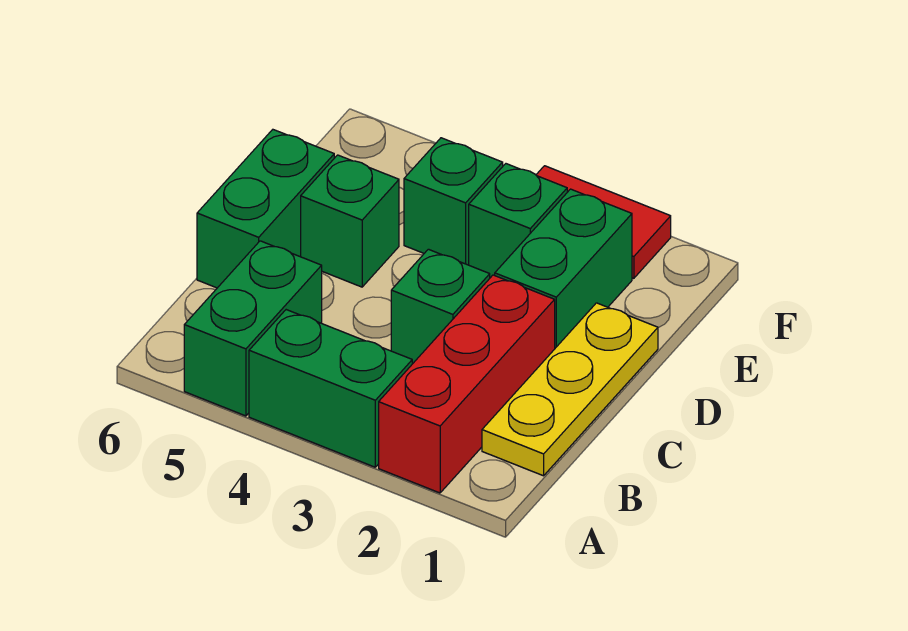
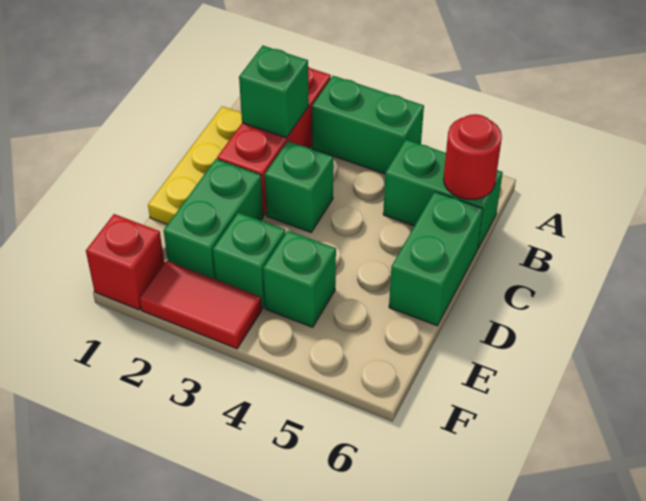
green brick A5:B5 level 1 -> green brick B5:B6 level 1
none -> red round brick B6 level 2
green brick D5 level 1 -> green brick B2 level 2
none -> red brick F1 level 1

